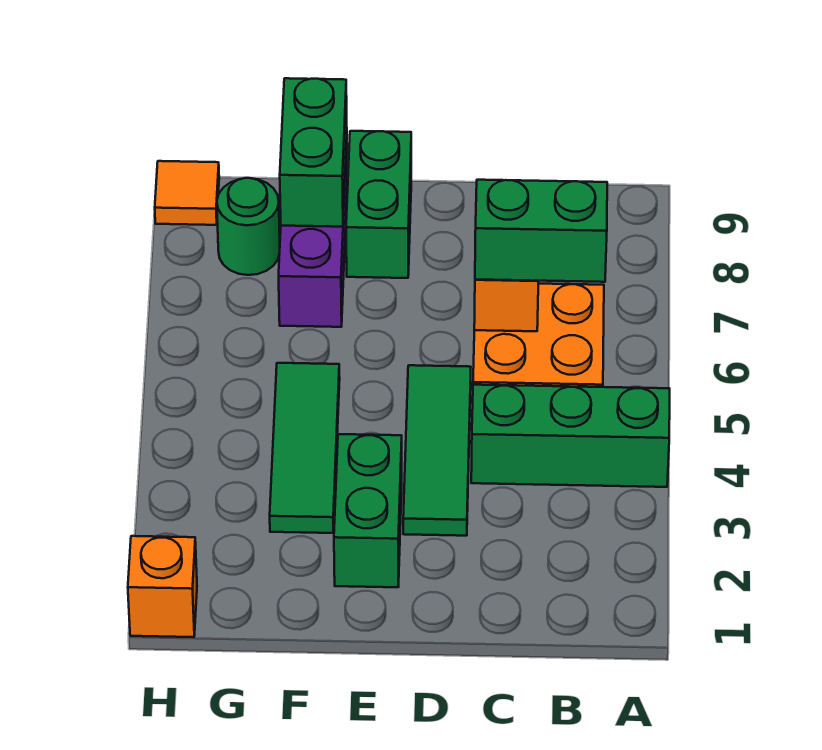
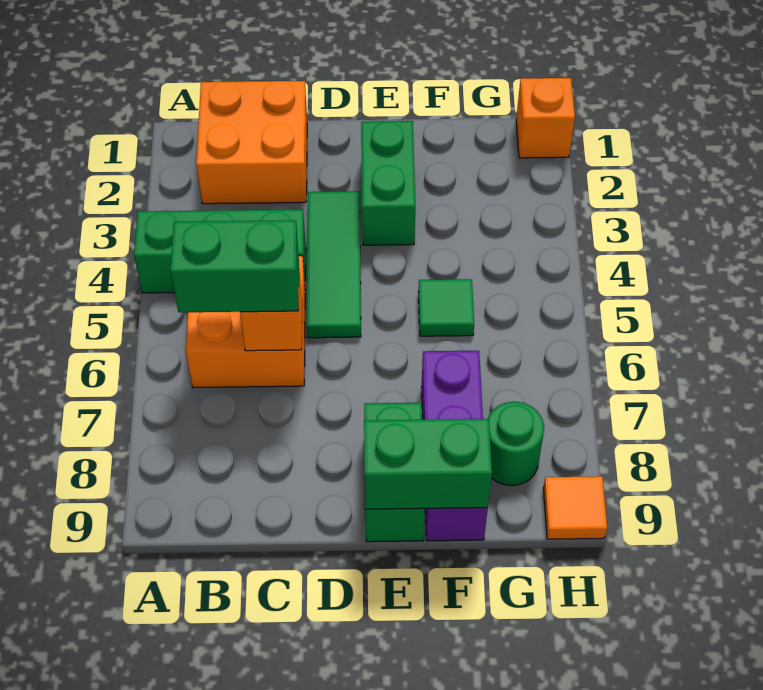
none -> orange brick B1:C2 level 1
green tile F3:F5 level 1 -> green tile F5 level 1
green brick F8:F9 level 2 -> green brick E9:F9 level 2

